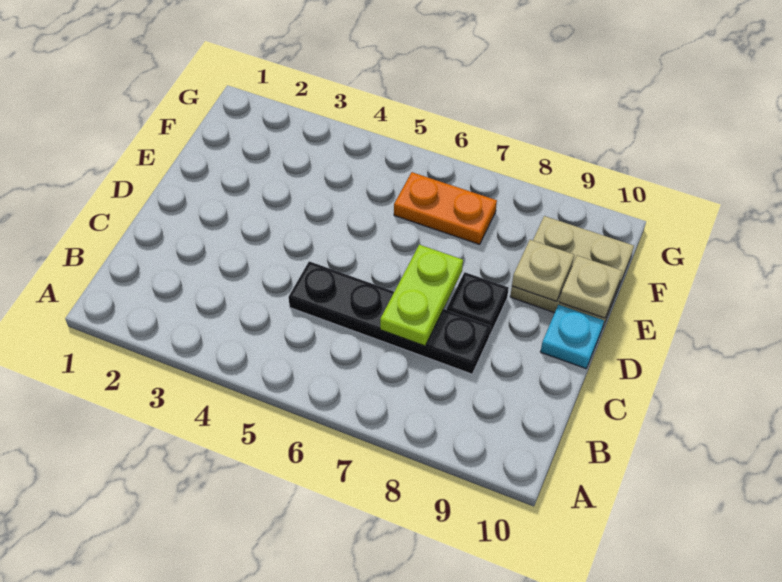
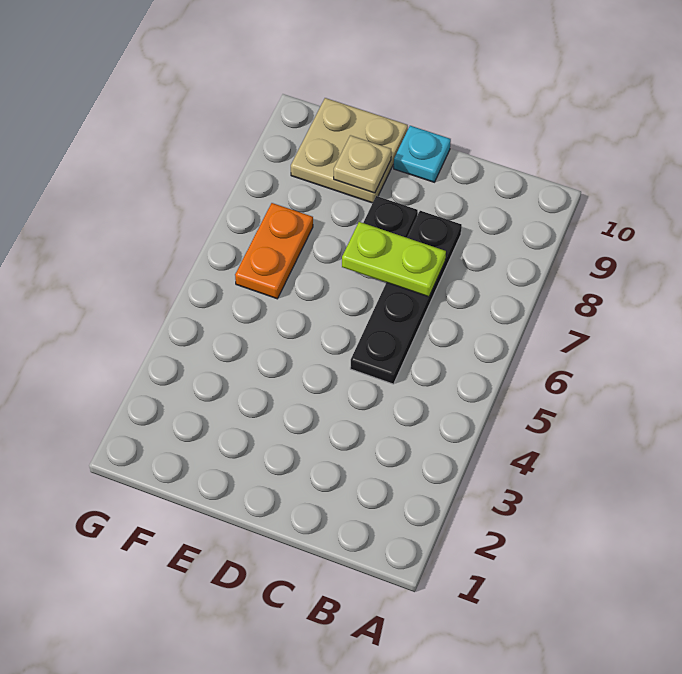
tan plate E10 level 2 -> none

